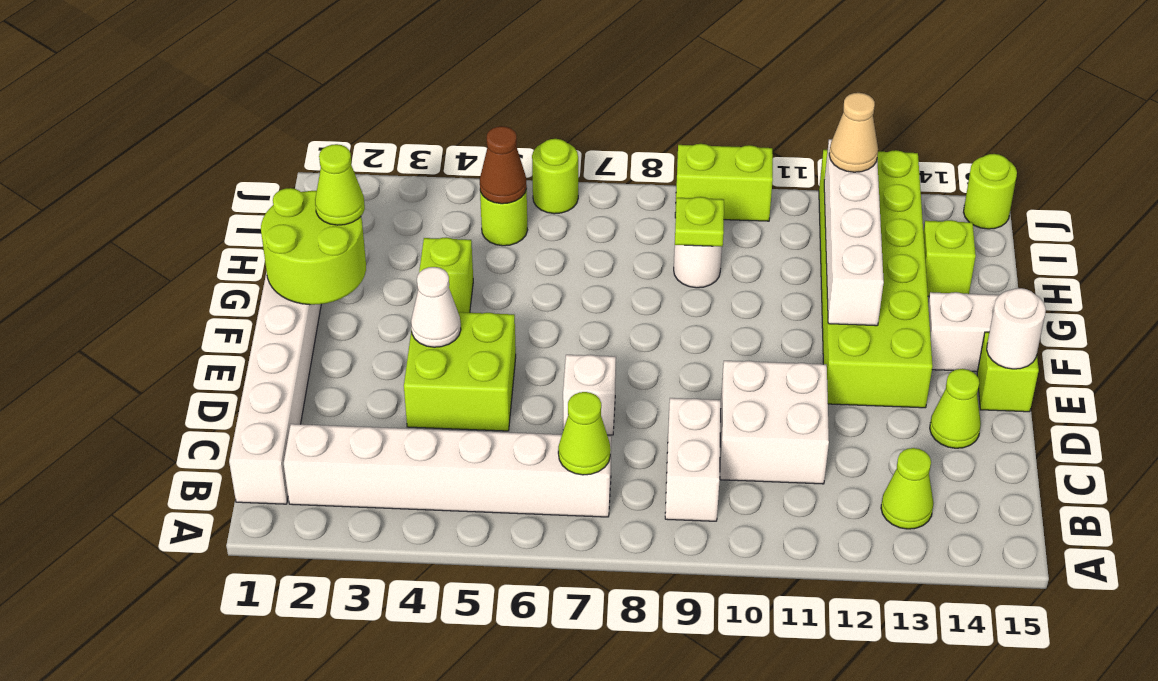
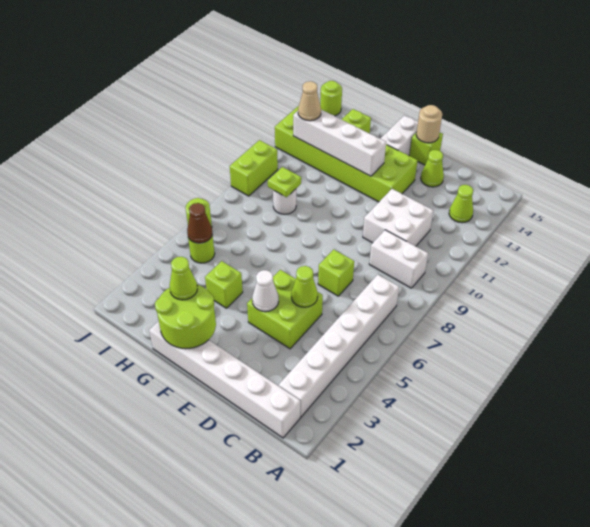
lime cone B7 level 2 -> lime cone D5 level 2
white brick D7 level 1 -> lime brick D7 level 1
white round brick E15 level 2 -> tan round brick E15 level 2

